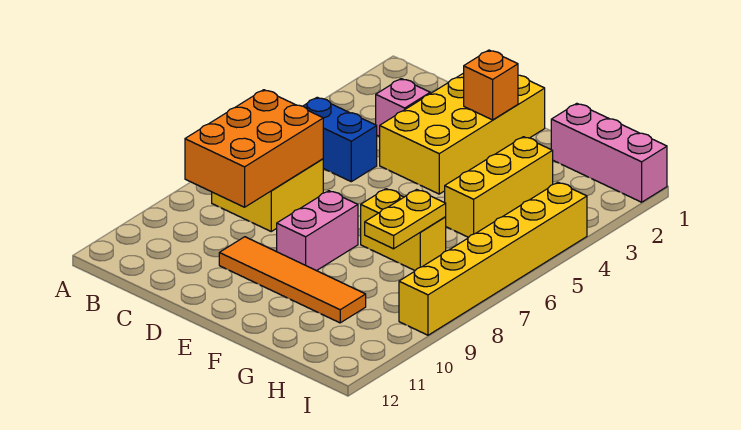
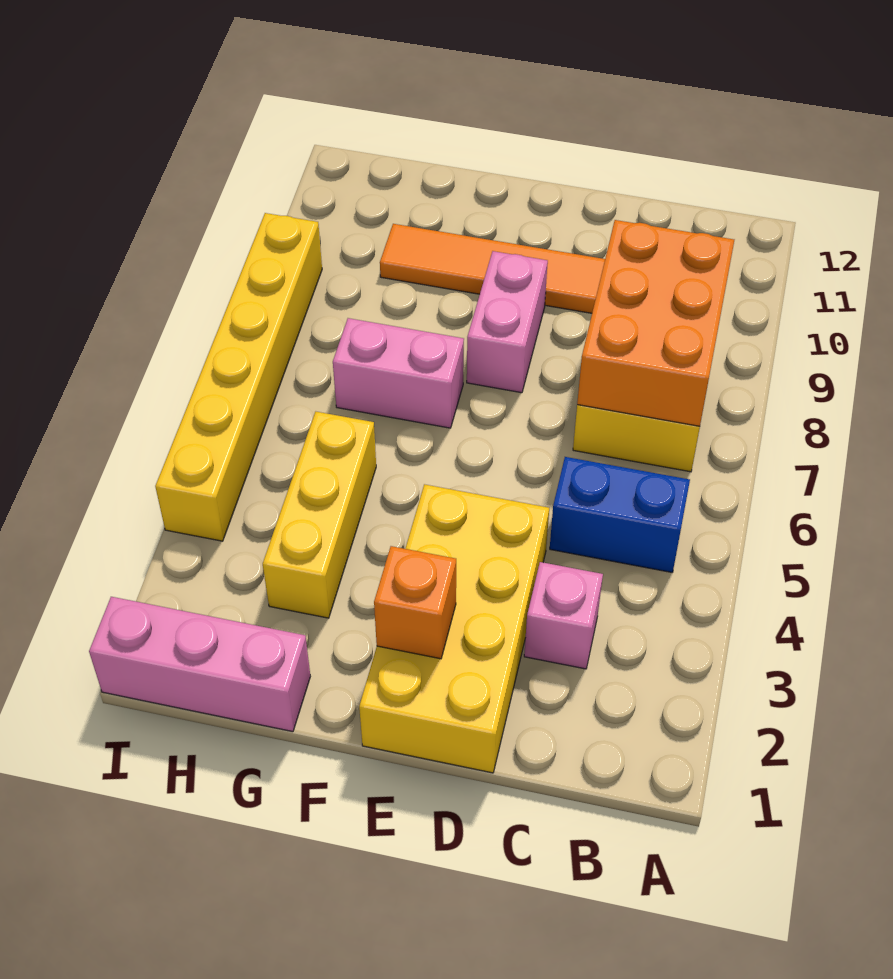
yellow brick F7:G7 level 1 -> pink brick F7:G7 level 1
yellow plate G7:G8 level 2 -> none

